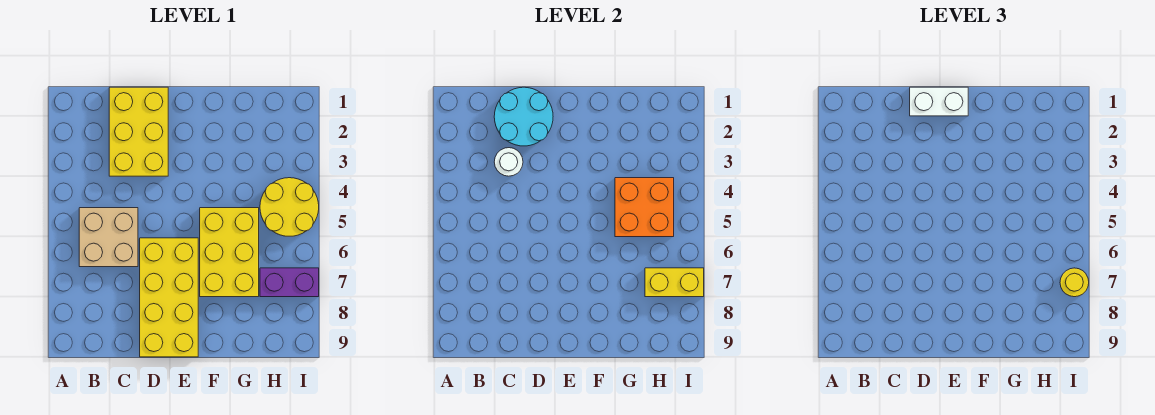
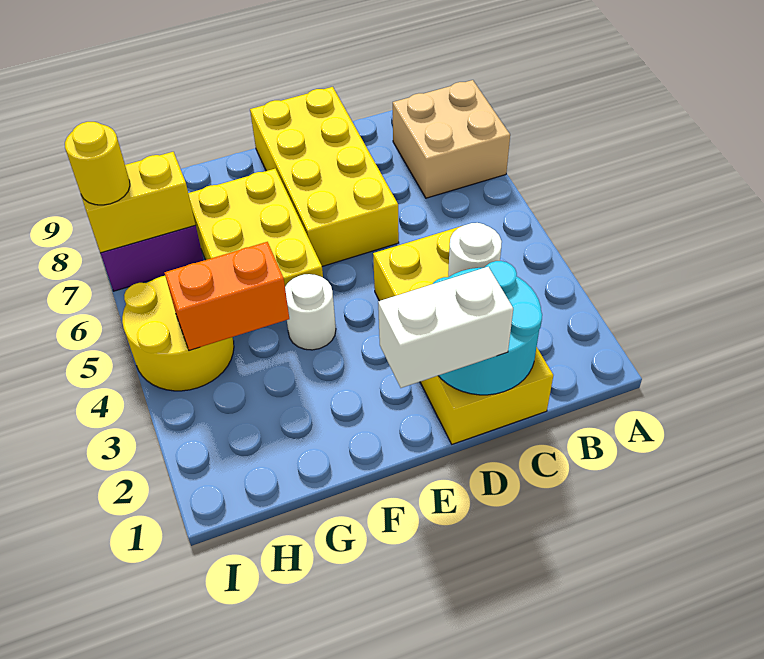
tan brick B5:C6 level 1 -> tan brick A7:B8 level 1
yellow brick C1:D3 level 1 -> yellow brick C1:D4 level 1
none -> white round brick F4 level 1
orange brick G4:H5 level 2 -> orange brick G4:H4 level 2

